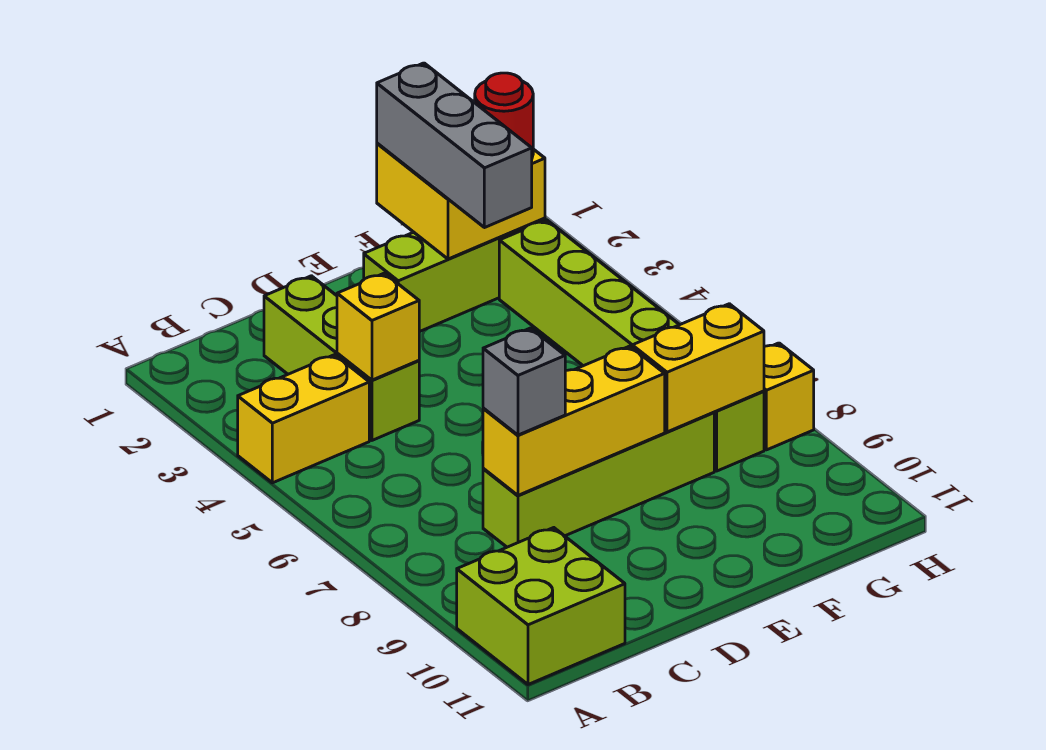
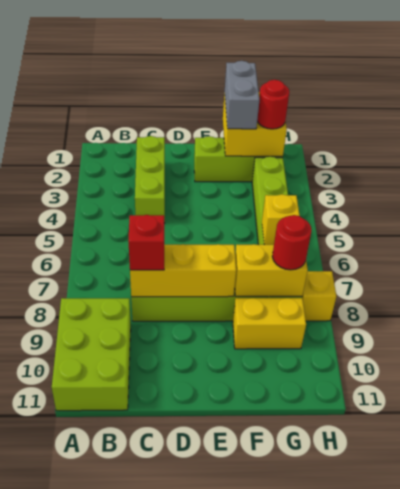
yellow brick A4:B4 level 1 -> yellow brick F9:G9 level 1
lime brick A10:B11 level 1 -> lime brick A9:B11 level 1
yellow brick C4 level 2 -> yellow brick G6 level 2
grey brick C8 level 3 -> red brick C8 level 3
grey brick F1:F3 level 3 -> grey brick F1:F2 level 3
none -> red round brick G8 level 3

